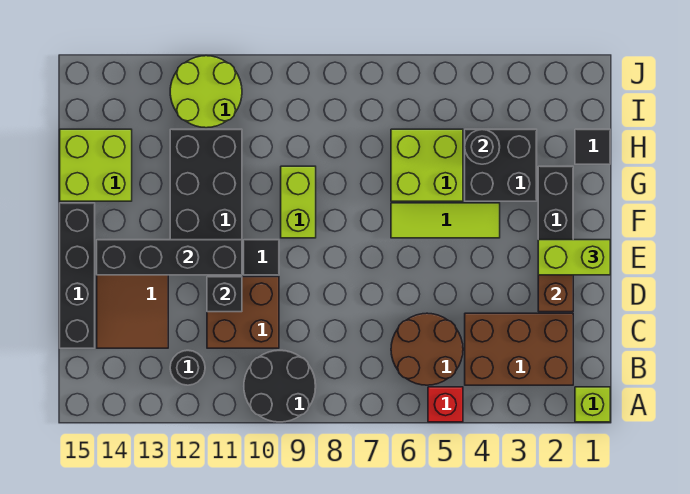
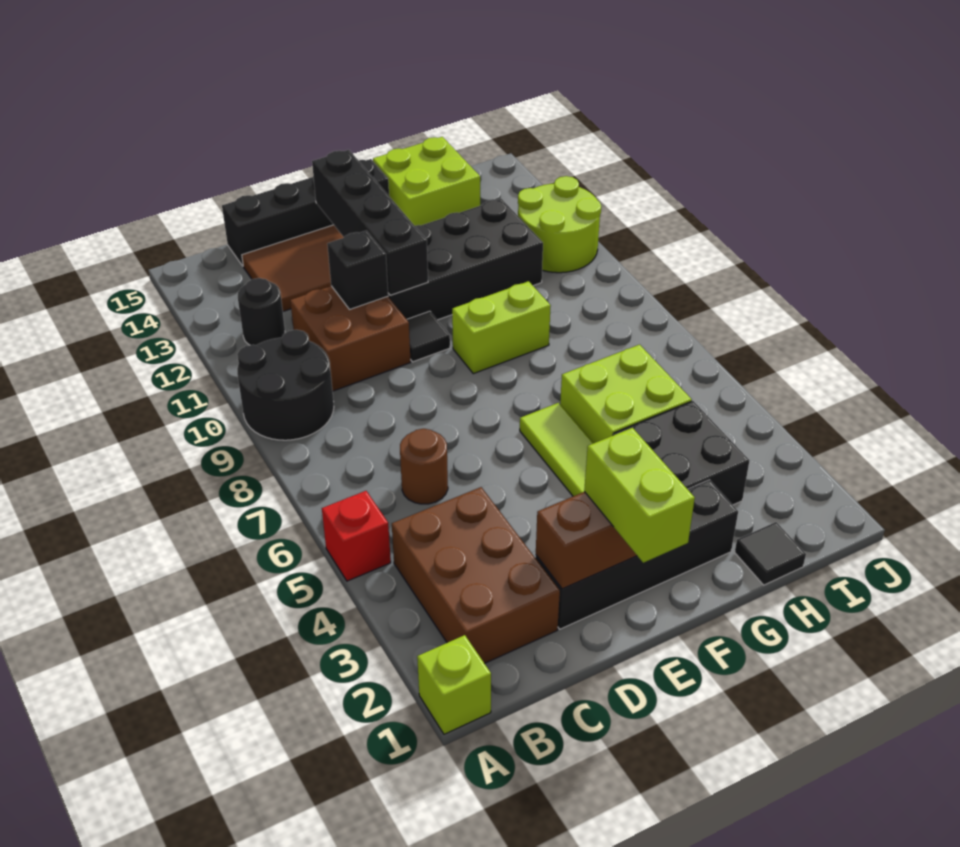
brown round brick B5:C6 level 1 -> brown round brick C6 level 1
black round brick H4 level 2 -> none

